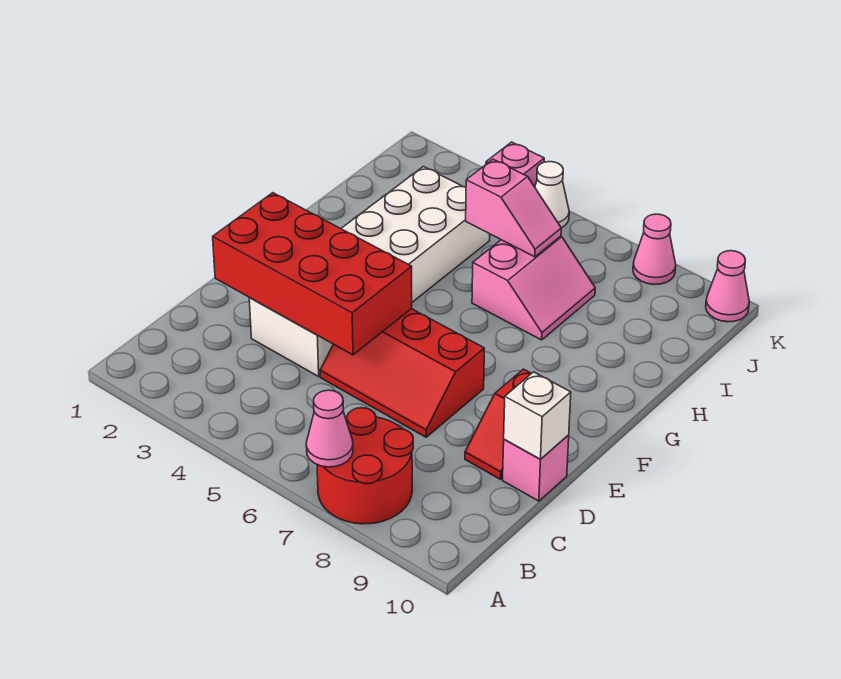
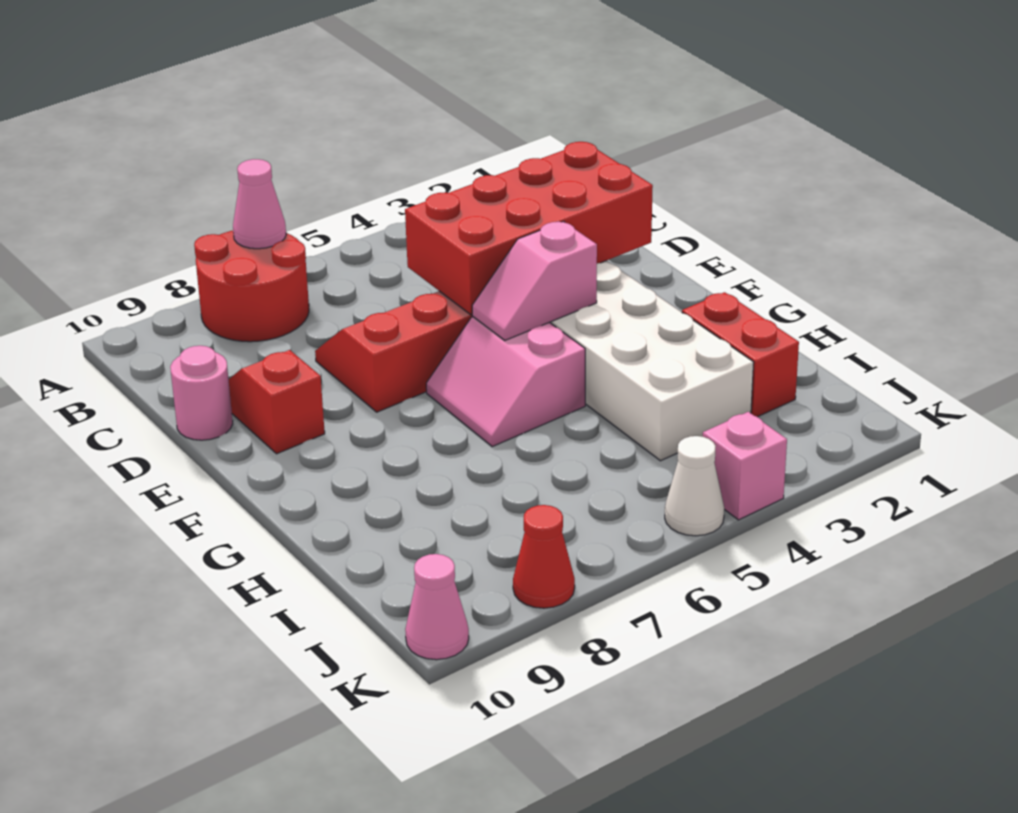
pink brick D10 level 1 -> pink round brick D10 level 1
white brick D10 level 2 -> none
none -> red brick H2:I2 level 1
pink slope H6:I7 level 1 top 6 -> pink slope F5:G6 level 1 top 5
pink slope I5:I6 level 2 top 5 -> pink slope F4:F5 level 2 top 4
pink cone K8 level 1 -> red cone K8 level 1

